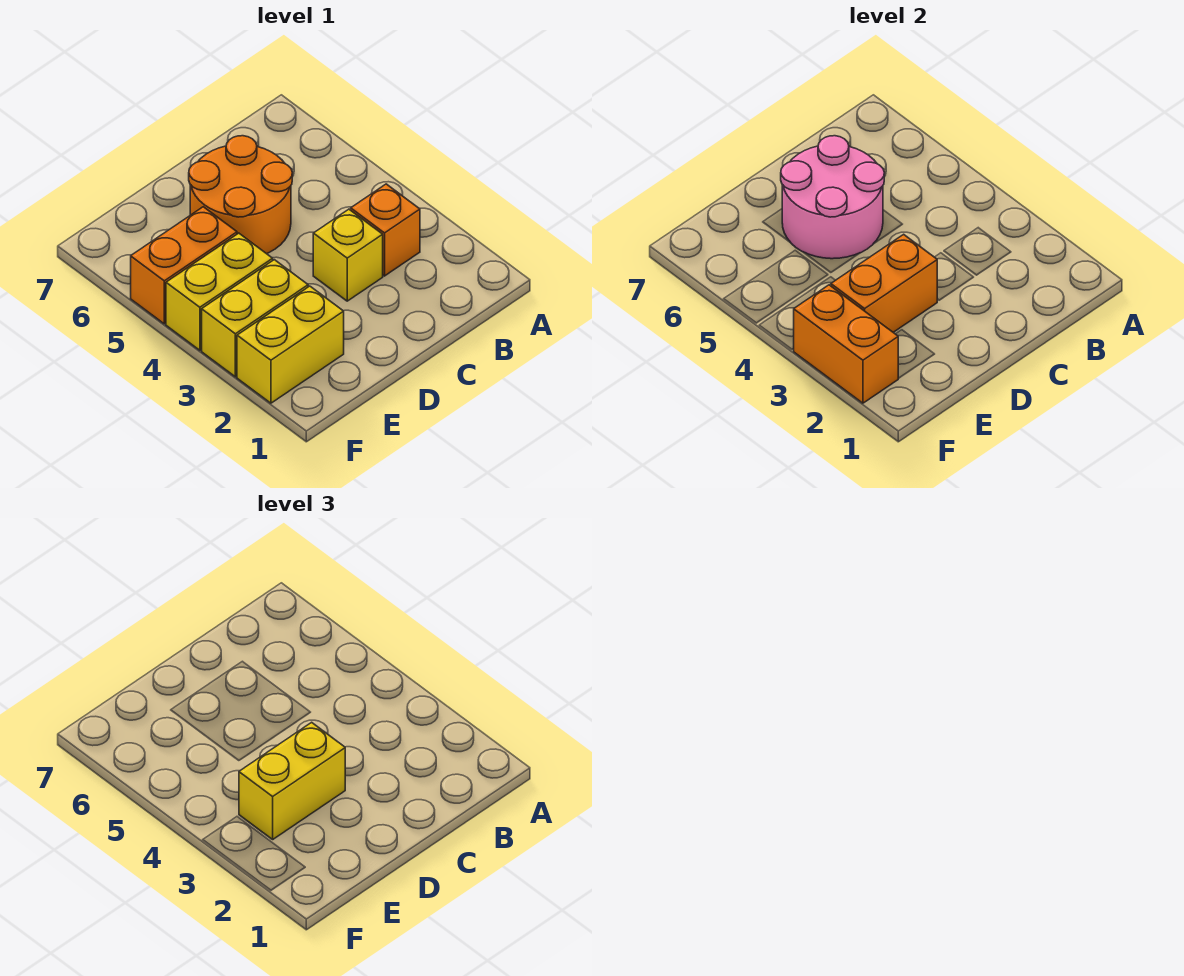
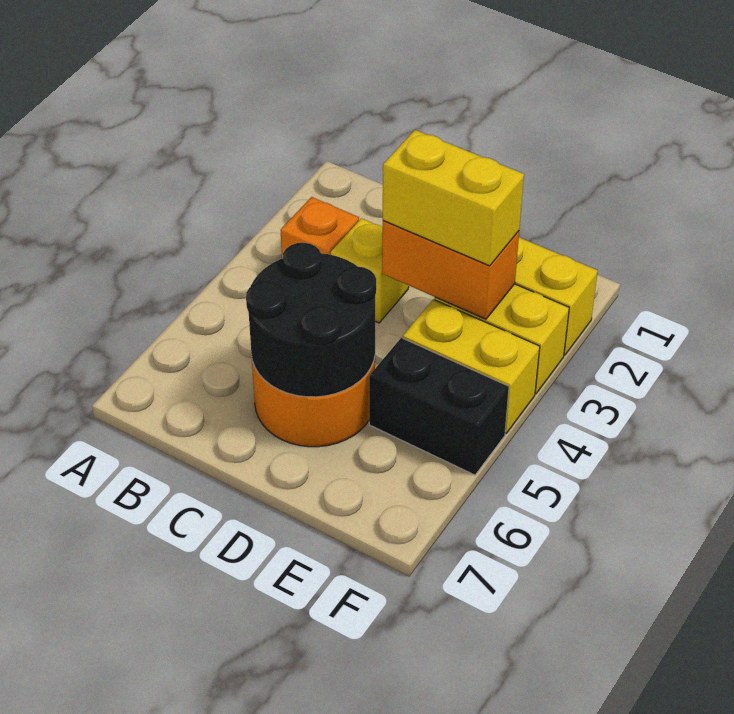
pink round brick C5:D6 level 2 -> black round brick C5:D6 level 2
orange brick E5:F5 level 1 -> black brick E5:F5 level 1
orange brick F2:F3 level 2 -> none

